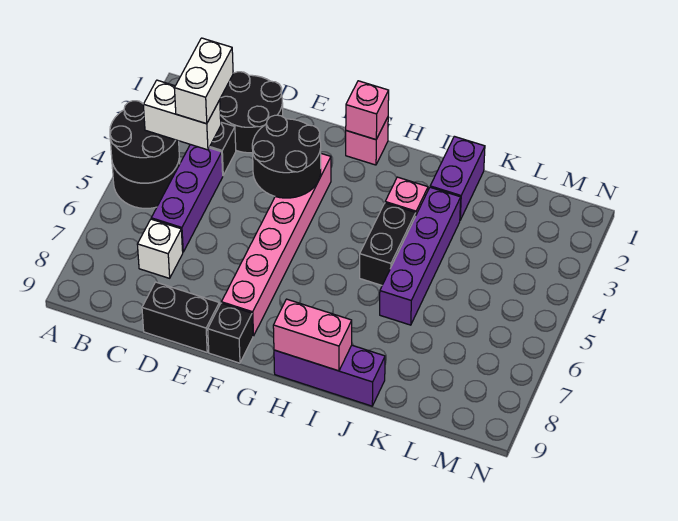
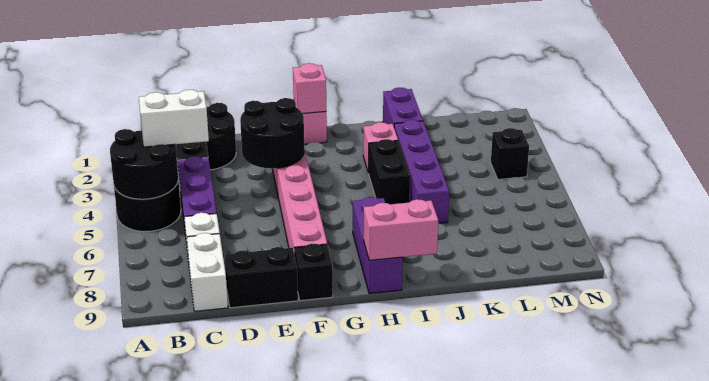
white brick C3:C4 level 4 -> white brick C8:C9 level 1
purple brick H9:J9 level 1 -> purple brick H7:H9 level 1
none -> black brick M4 level 1

